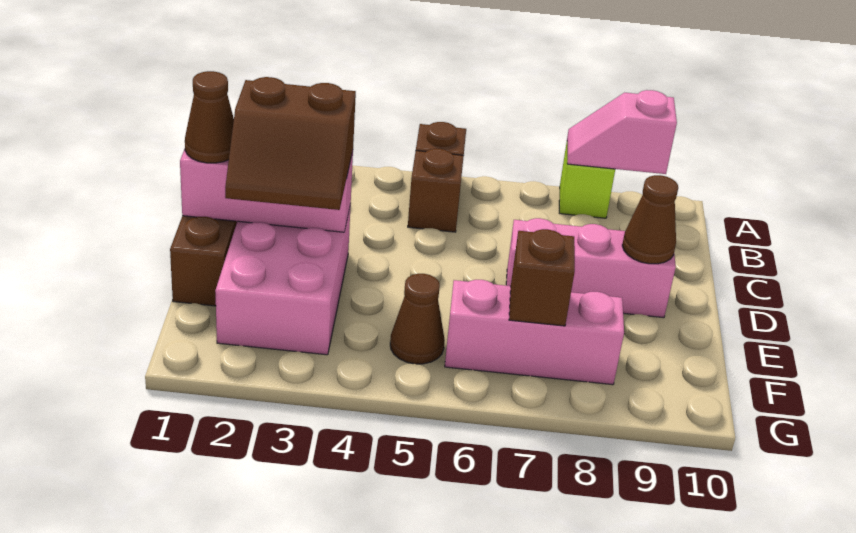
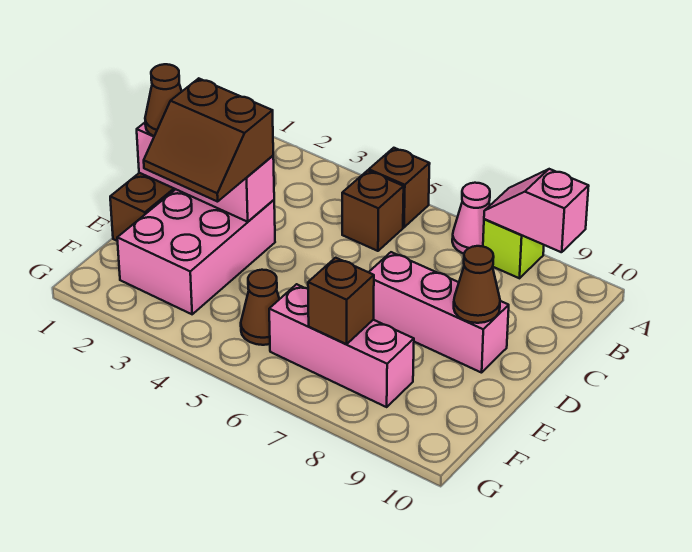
none -> pink cone A7 level 1

